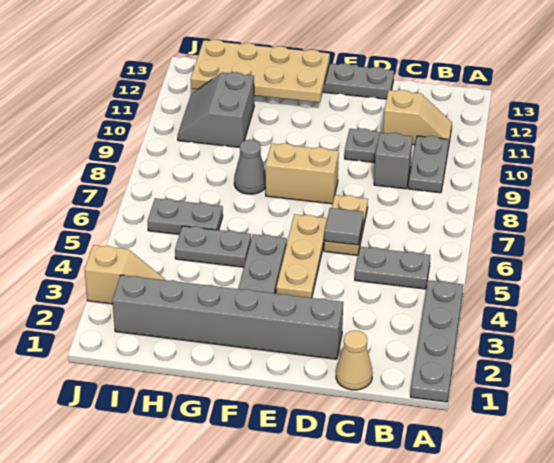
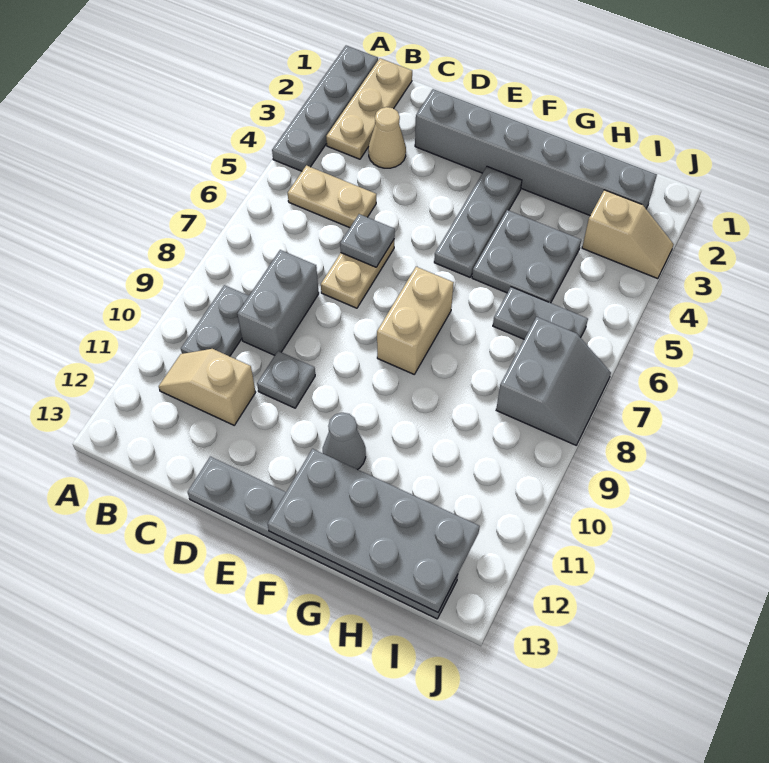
grey plate B5:C5 level 1 -> tan plate B5:C5 level 1
tan cone C1 level 1 -> tan cone C3 level 1
grey brick C9 level 1 -> grey brick C8:C9 level 1
grey tile D6 level 2 -> grey plate D6 level 2
tan plate E4:E6 level 1 -> tan plate B1:B3 level 1
tan brick E8:F8 level 1 -> tan brick F7:F8 level 1
tan plate F12:I13 level 2 -> grey plate F12:I13 level 2
grey plate G5:H5 level 1 -> grey plate G4:H5 level 1
grey cone G8 level 1 -> grey cone F11 level 1
grey slope H10:I11 level 1 top H -> grey slope I7:J8 level 1 top I
tan slope I3:J3 level 1 top J -> tan slope I3:J3 level 1 top I

